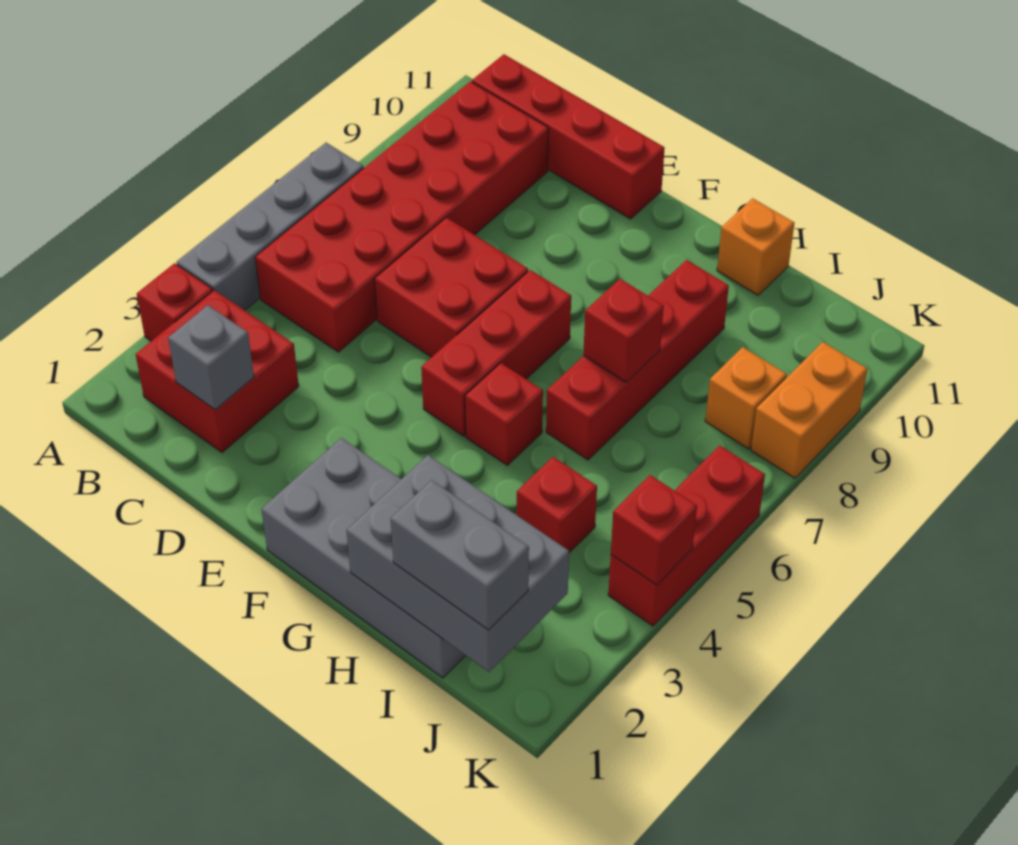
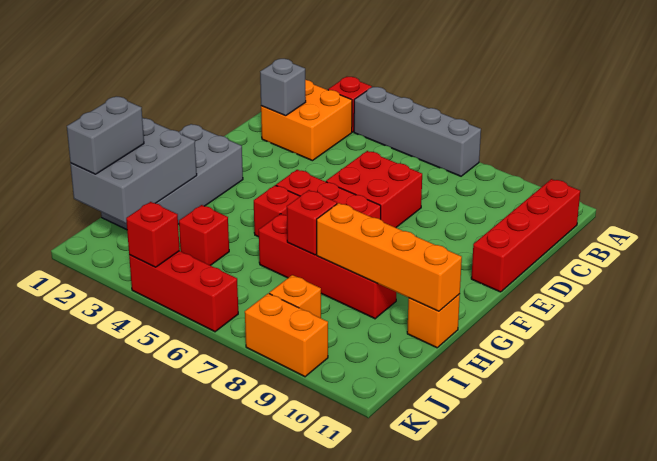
red brick B2:C3 level 1 -> orange brick B2:C3 level 1
red brick B5:C10 level 1 -> none
none -> orange brick H8:H11 level 2

